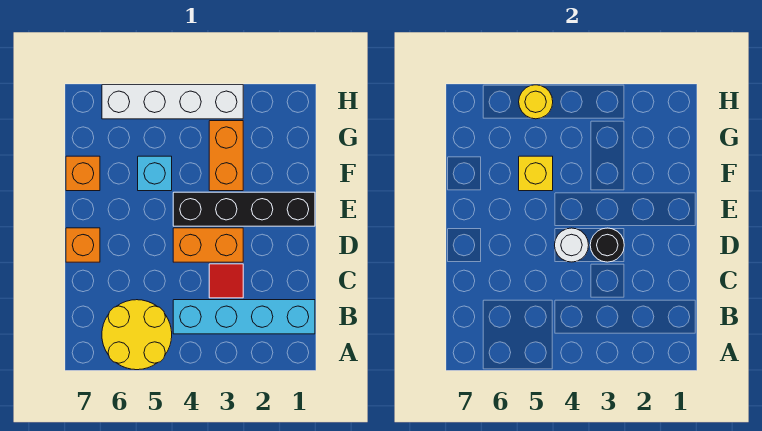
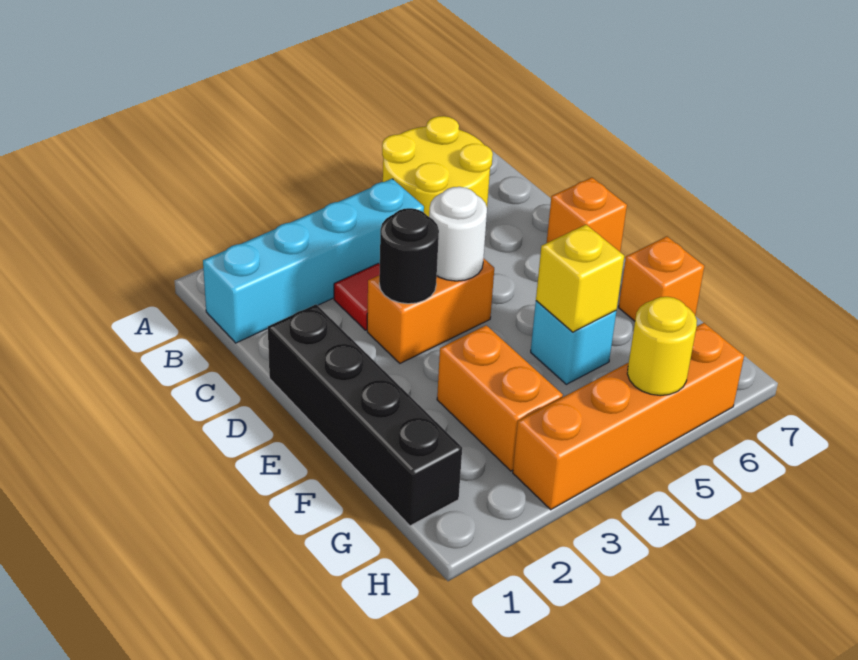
black brick E1:E4 level 1 -> black brick D1:G1 level 1
white brick H3:H6 level 1 -> orange brick H3:H6 level 1

